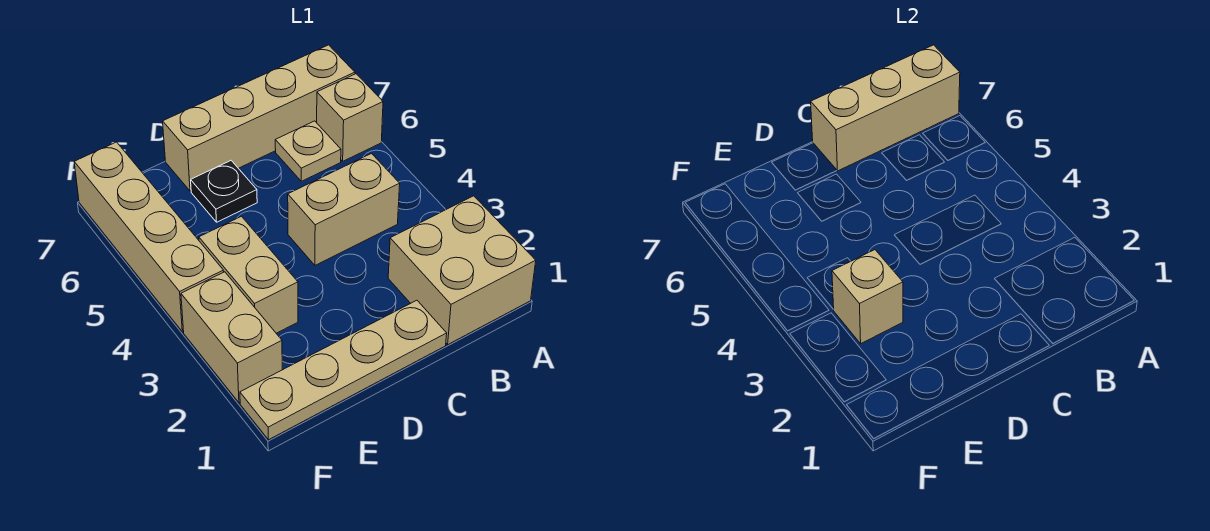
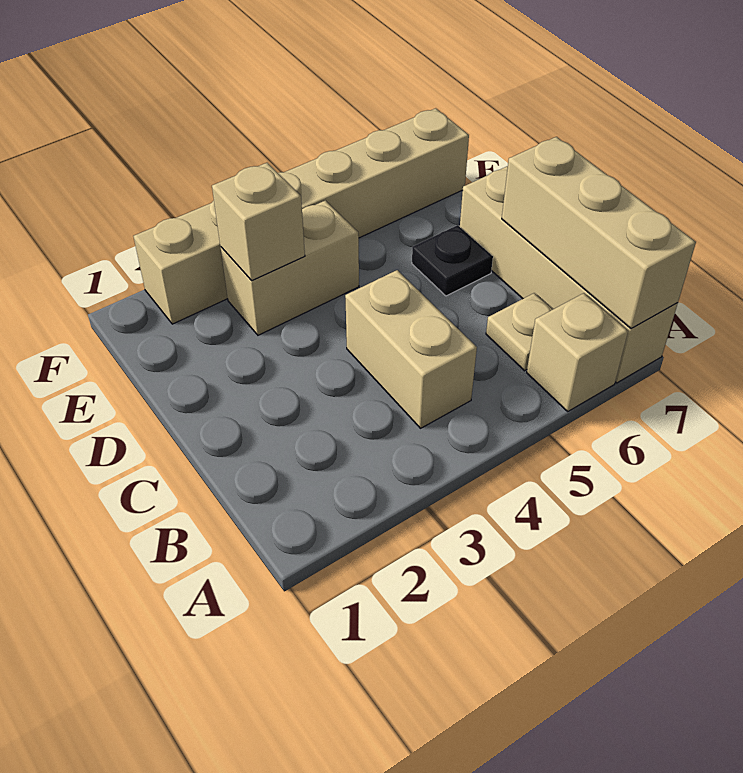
tan brick A1:B2 level 1 -> none
tan plate C1:F1 level 1 -> none

